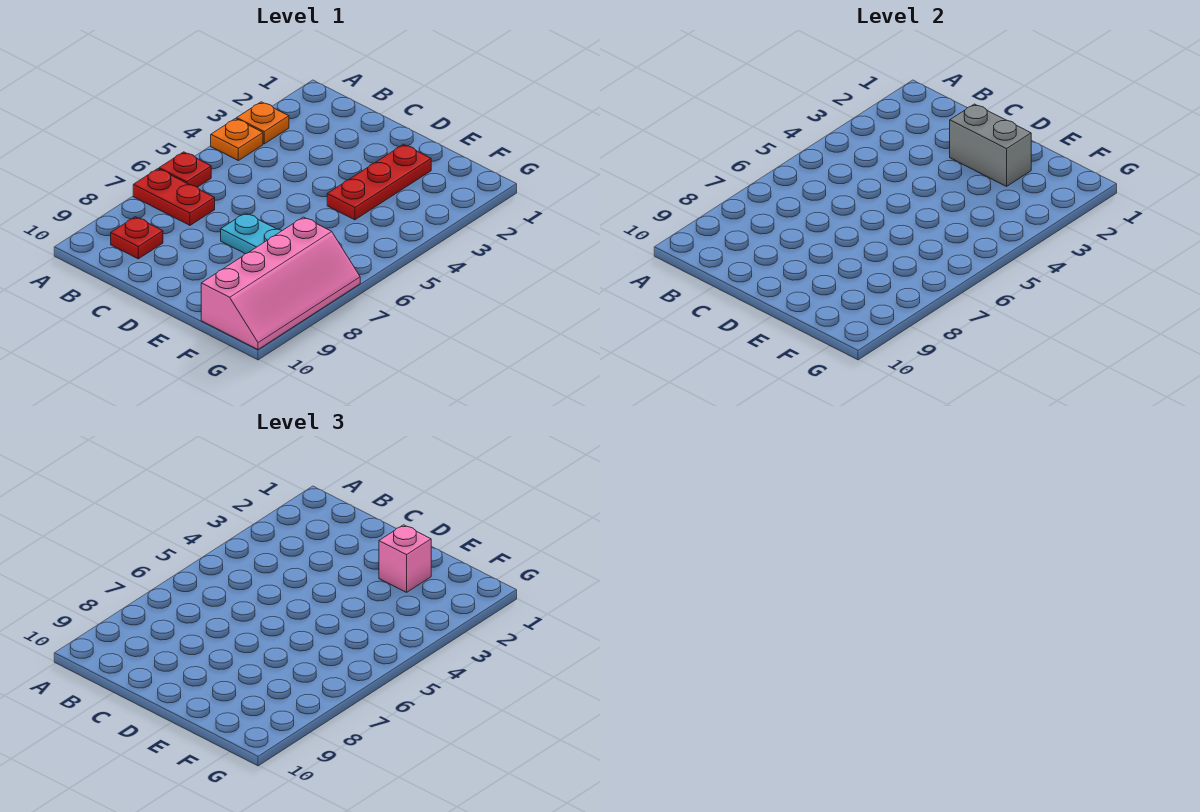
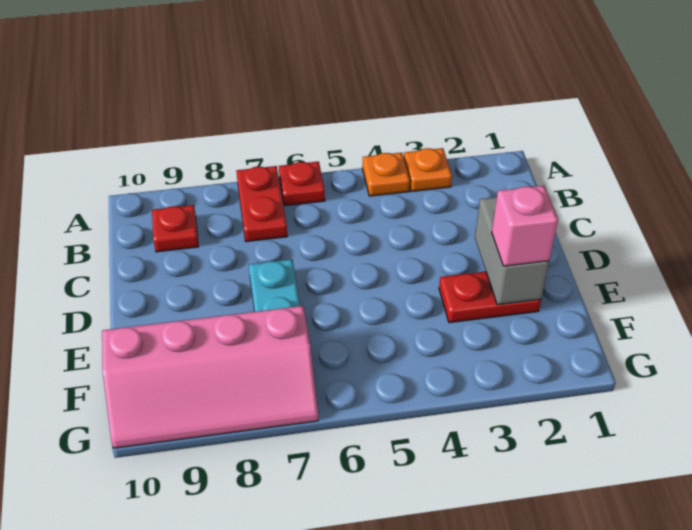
red plate E2:E4 level 1 -> red plate E2:E3 level 1

